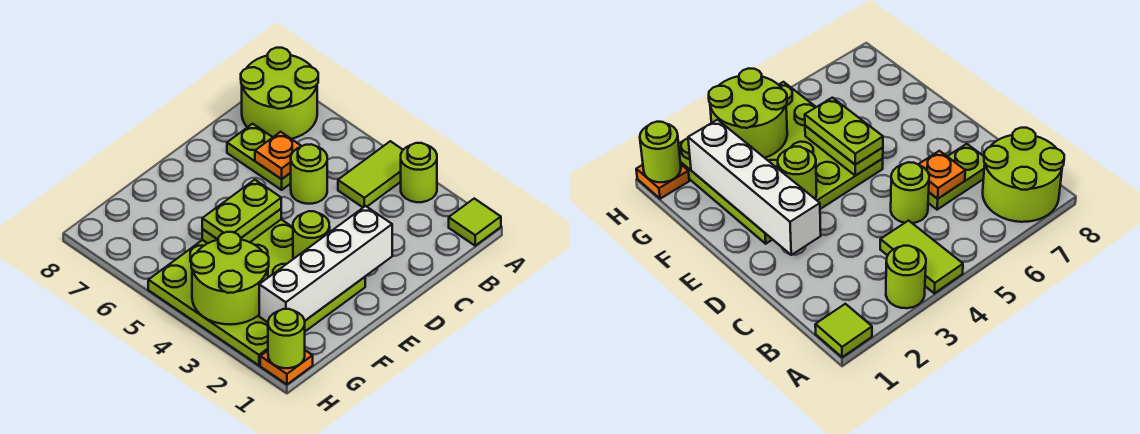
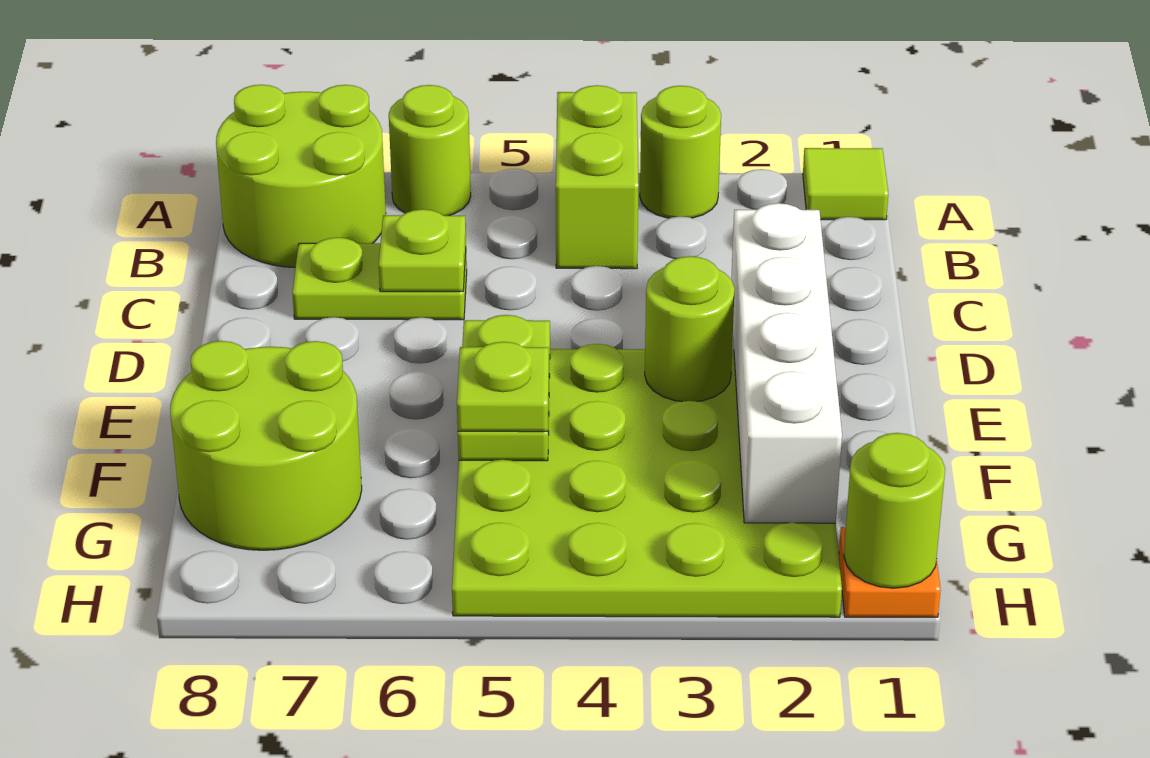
lime tile A4:B4 level 1 -> lime brick A4:B4 level 1
lime round brick C5 level 1 -> lime round brick A6 level 1
orange plate C6 level 2 -> lime plate C6 level 2
lime plate E5:F5 level 3 -> lime plate F5 level 3
lime round brick G3:H4 level 2 -> lime round brick F7:G8 level 1

